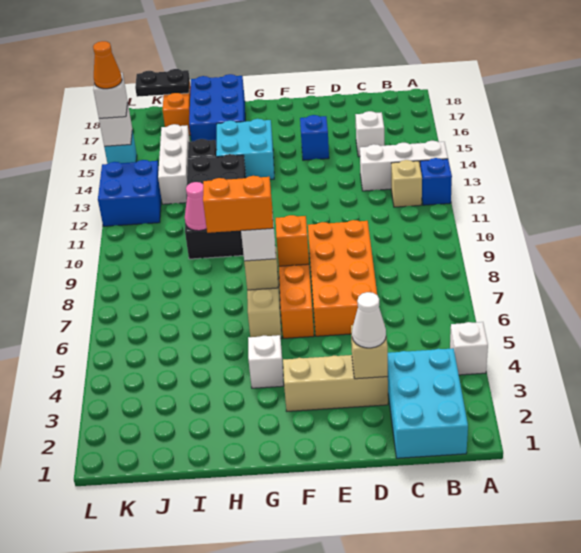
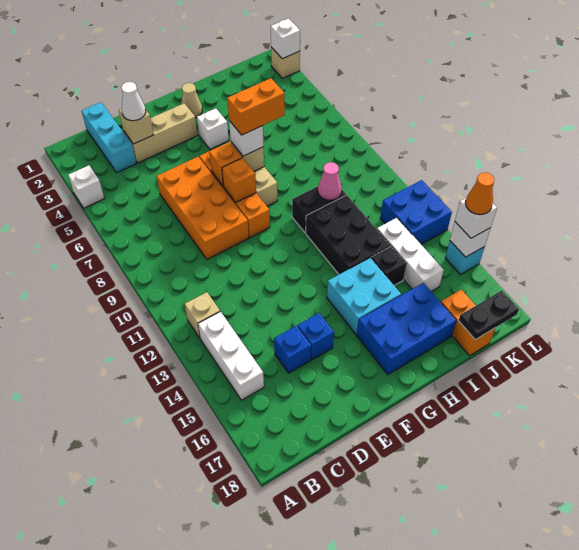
blue brick A12 level 1 -> blue brick D15 level 1
white brick A13:C13 level 1 -> white brick B13:B15 level 1
cyan brick B1:C3 level 1 -> cyan brick C1:C3 level 1
white brick C15 level 1 -> white brick L2 level 2
none -> orange brick F7 level 2
none -> tan cone G2 level 1
blue brick H16:I18 level 1 -> blue brick G16:I17 level 1
none -> tan brick L2 level 1

